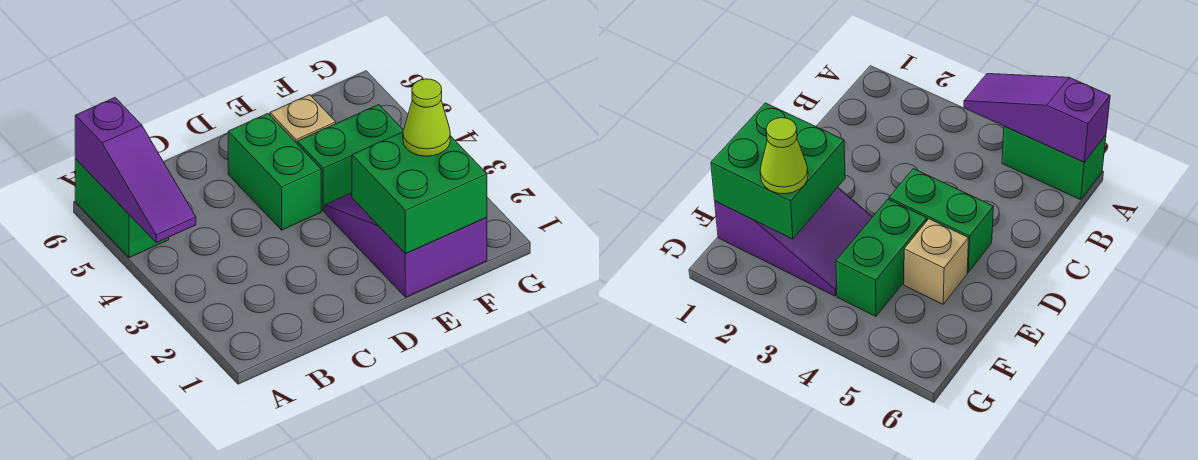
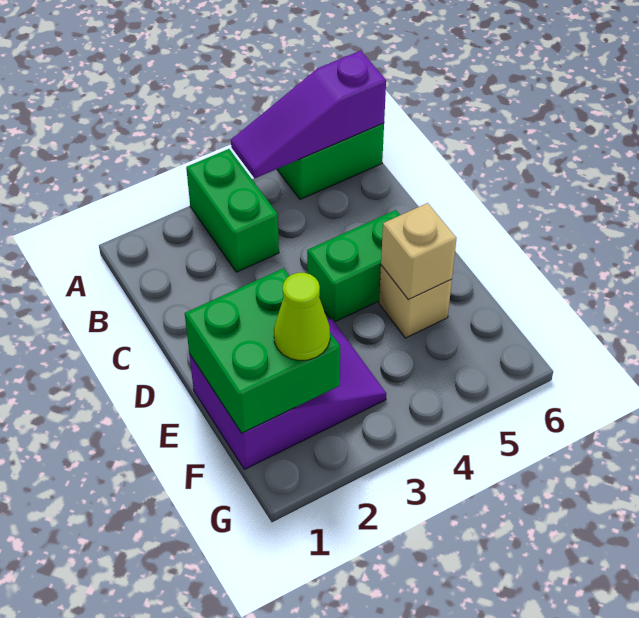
green brick E4:F4 level 1 -> green brick A3:B3 level 1
none -> tan brick E5 level 2

